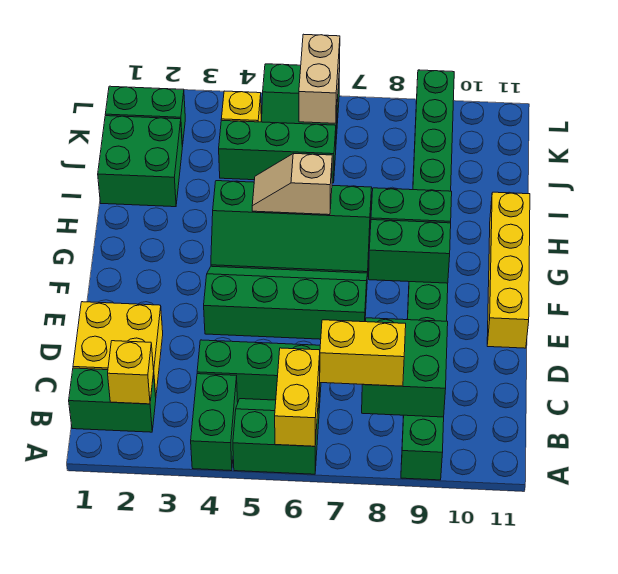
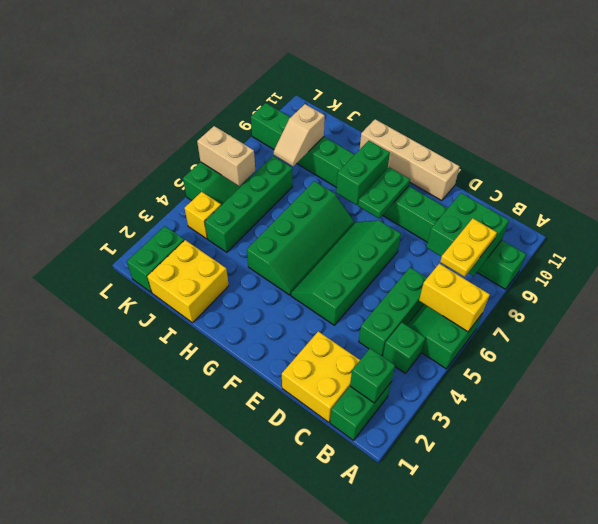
green brick A4:B4 level 1 -> green brick B4 level 1
yellow brick B2 level 2 -> green brick B2 level 2
yellow brick B7:B8 level 3 -> yellow plate B7:B8 level 3
yellow brick E11:H11 level 1 -> tan brick E11:H11 level 1
green brick F8:F9 level 2 -> green plate F8:F9 level 2
tan slope H5:H6 level 2 top 6 -> tan slope J8:J9 level 2 top 9
green brick I1:J2 level 1 -> yellow brick I1:J2 level 1
green brick J4:J6 level 1 -> green brick J4:J7 level 1

